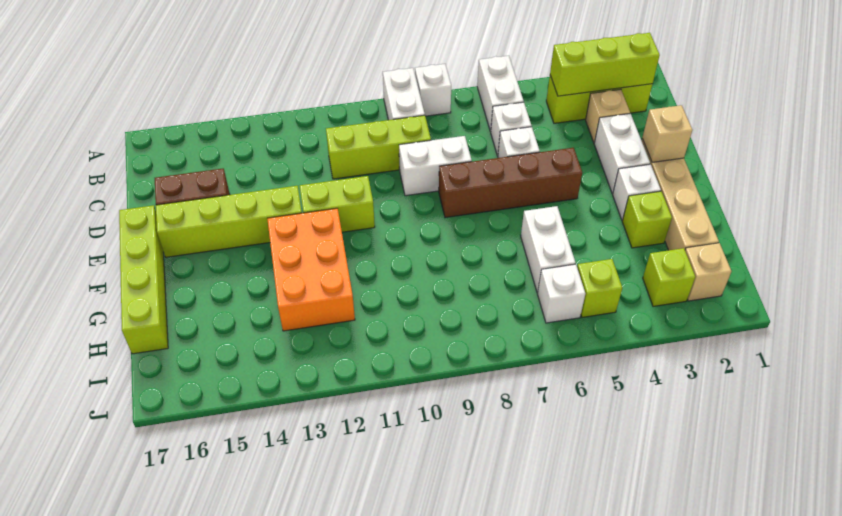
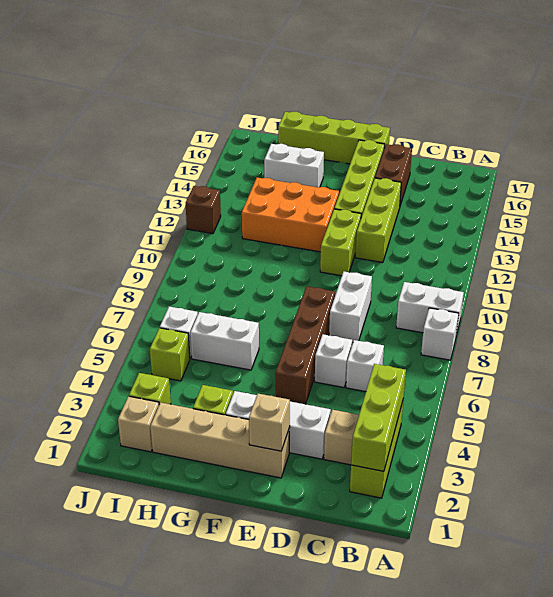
white brick A6:B6 level 1 -> white brick G15:H15 level 1
lime brick C9:C11 level 1 -> lime brick D12:D14 level 1
none -> brown brick J12 level 1

